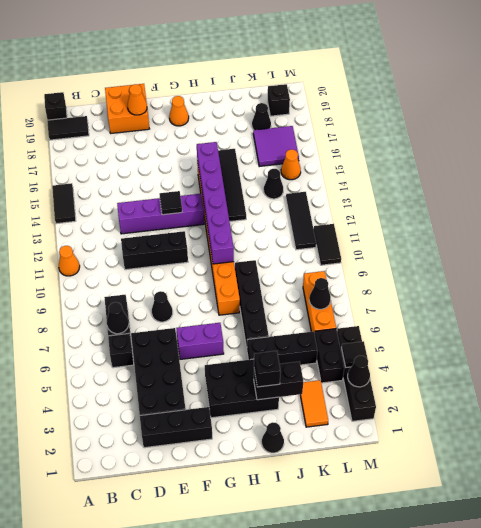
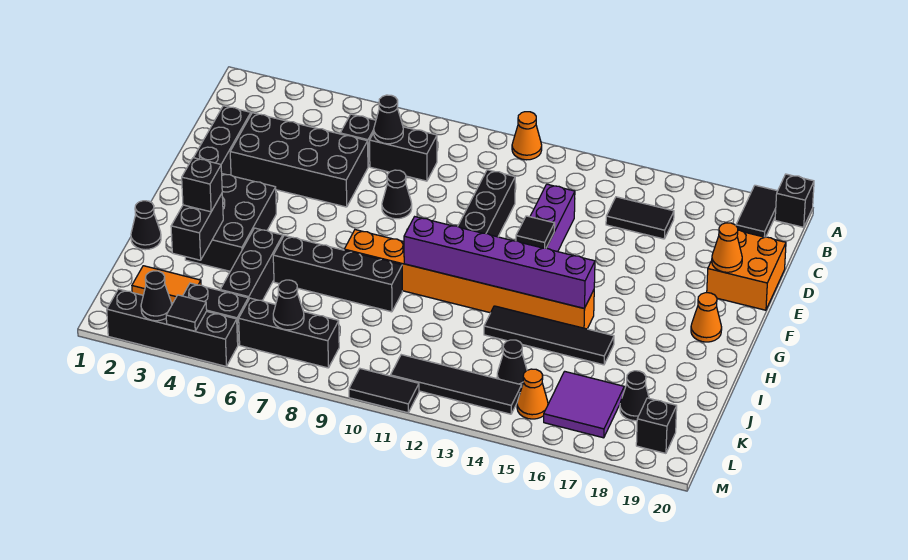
black tile A14:A15 level 1 -> black tile C15:C16 level 1
purple brick F6:G6 level 1 -> none
orange brick L6:L8 level 1 -> black brick L6:L8 level 1
black tile L11:L13 level 1 -> black tile L11:L14 level 1

